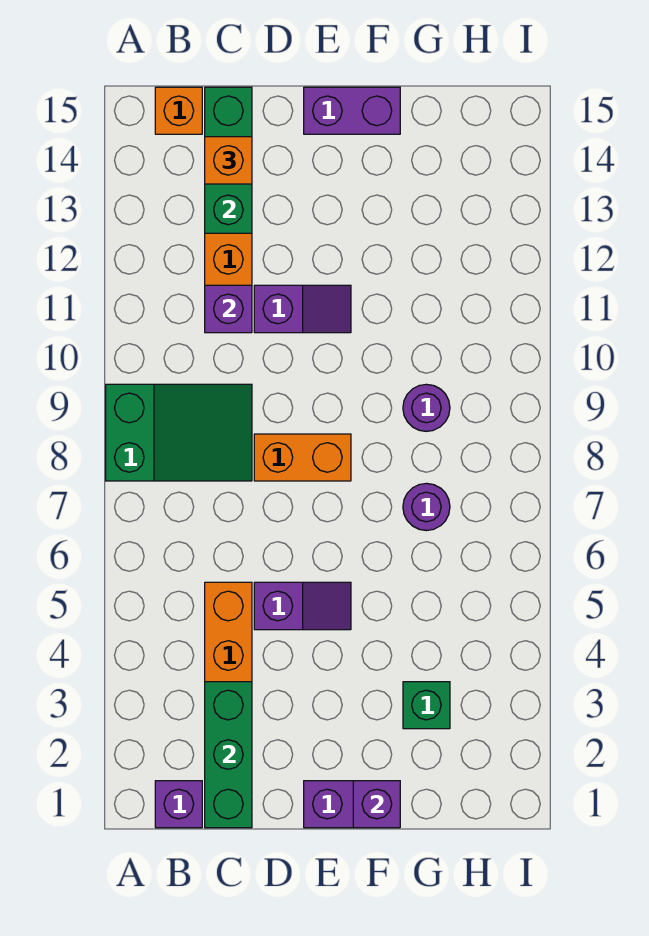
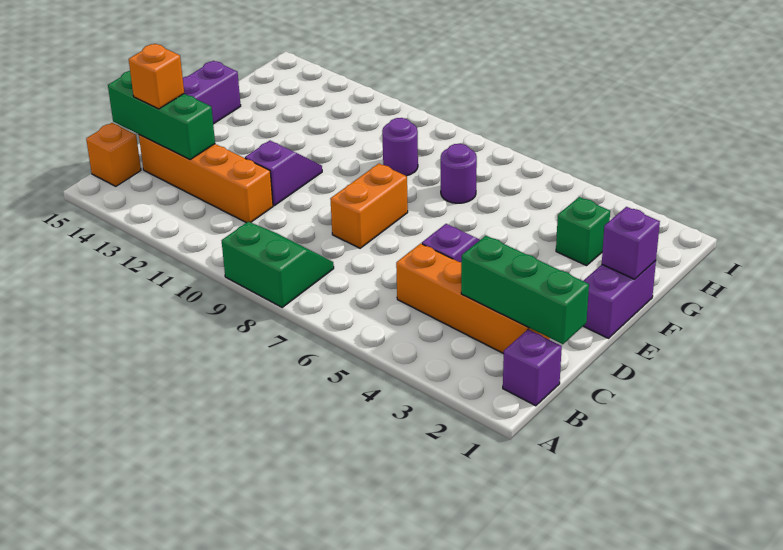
green slope A8:C9 level 1 top A -> green slope A8:B9 level 1 top A
purple brick C11 level 2 -> none

